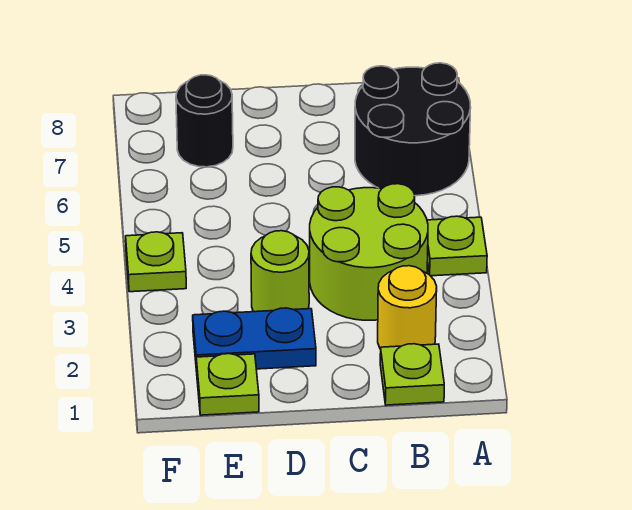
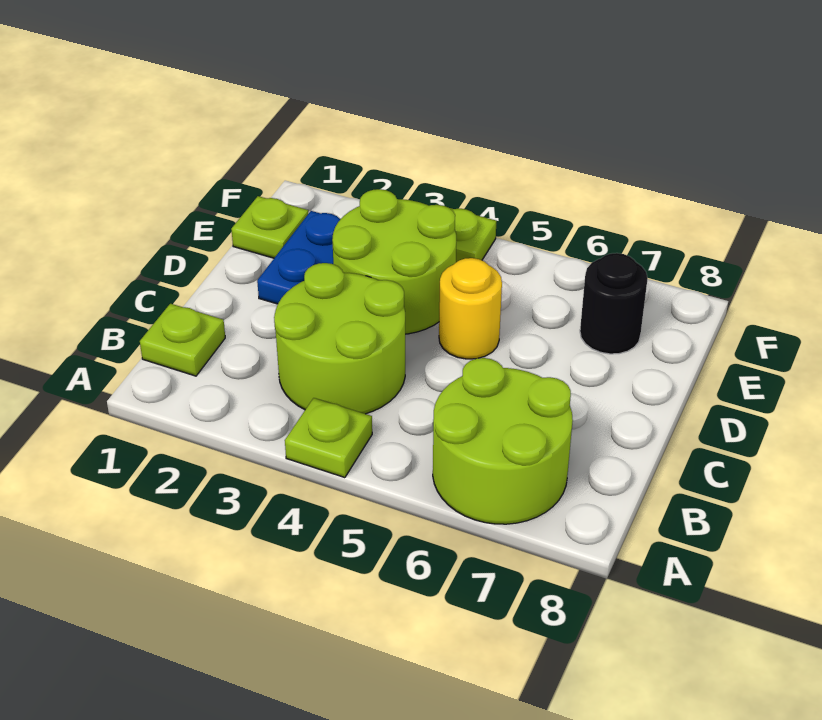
black round brick A6:B7 level 1 -> lime round brick A6:B7 level 1
yellow round brick B2 level 1 -> yellow round brick D5 level 1
lime round brick D3 level 1 -> lime round brick D3:E4 level 1

